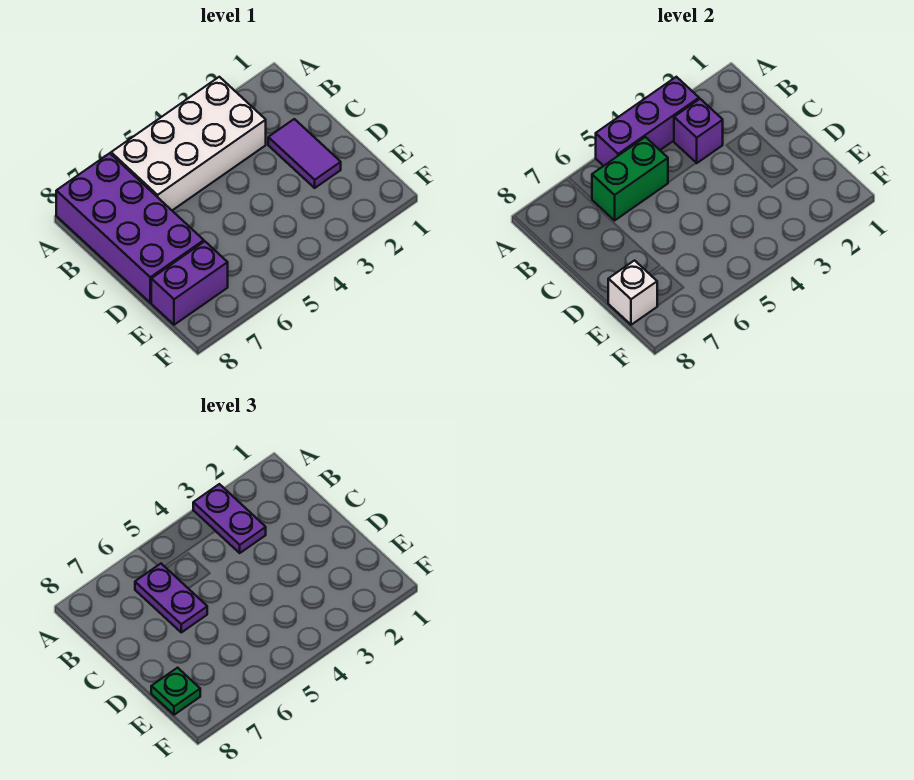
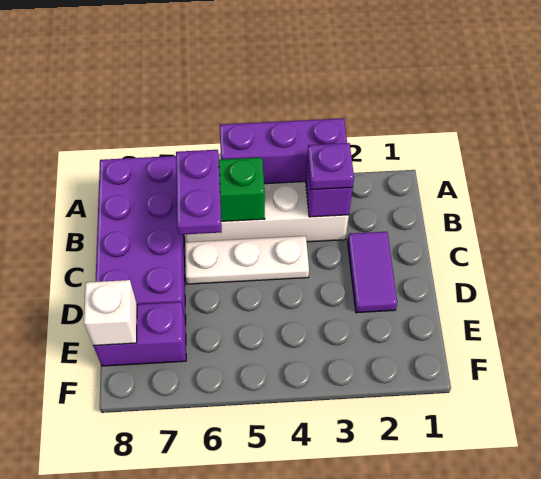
purple plate A3:B3 level 3 -> purple plate B3 level 3
none -> white plate C4:C6 level 1
green plate E8 level 3 -> none

